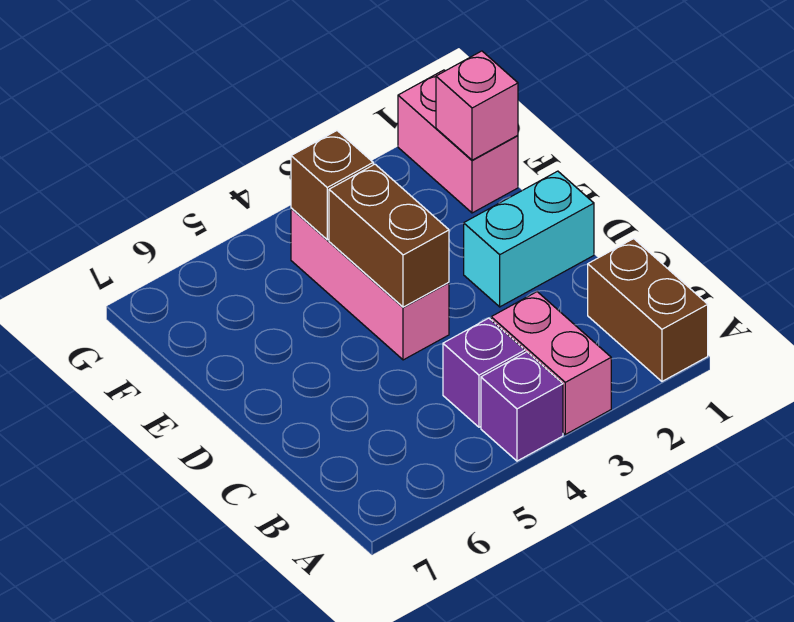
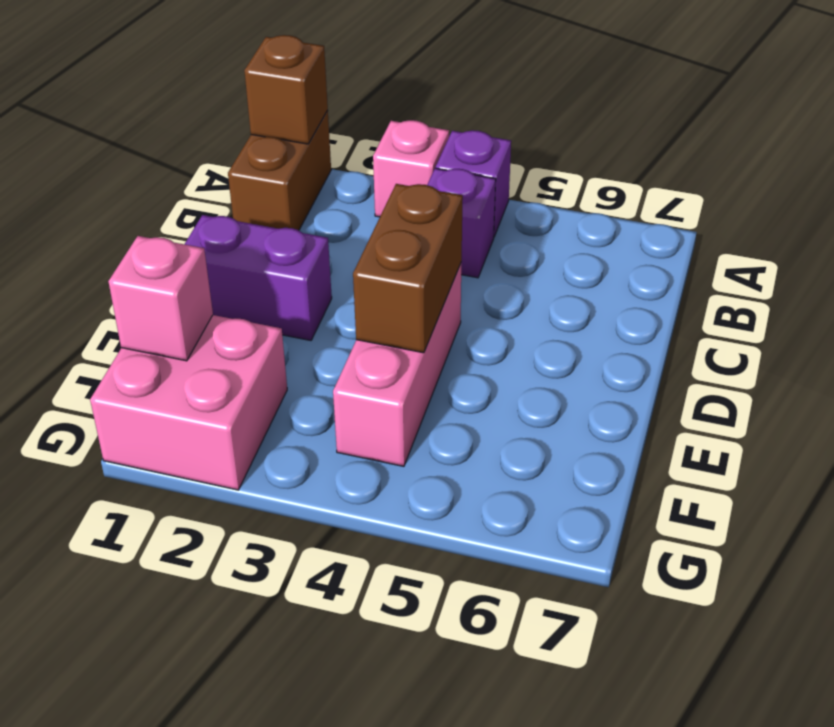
pink brick A3:B3 level 1 -> pink brick A3 level 1
cyan brick D1:D2 level 1 -> purple brick D1:D2 level 1
pink brick F1:G1 level 1 -> pink brick F1:G2 level 1
brown brick F4 level 2 -> brown brick A1 level 2

